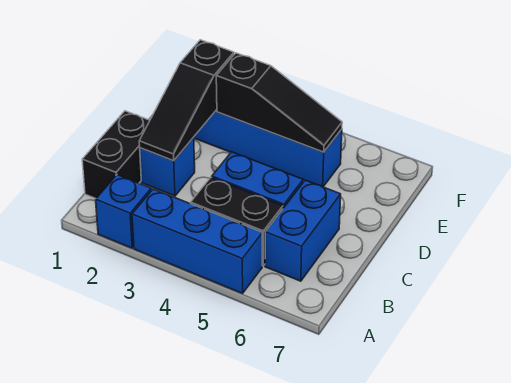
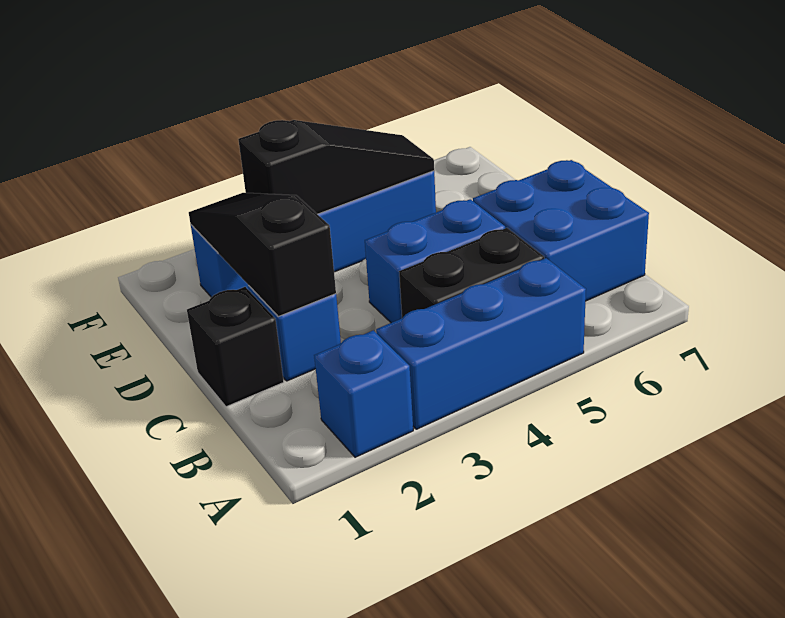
black brick B1:C1 level 1 -> black brick C1 level 1
blue brick B6:C6 level 1 -> blue brick B6:C7 level 1
black slope C2:E2 level 2 top E -> black slope C2:E2 level 2 top C

